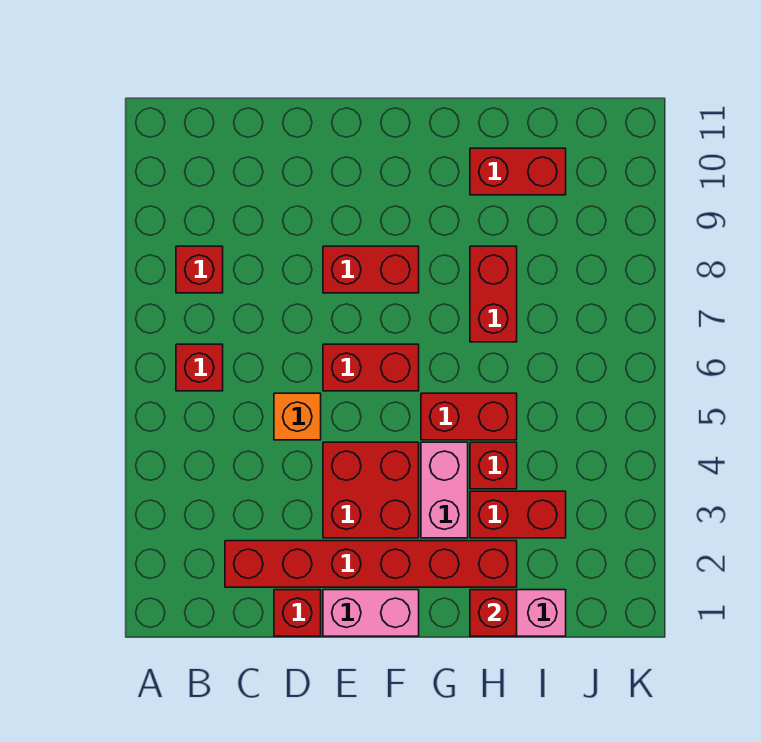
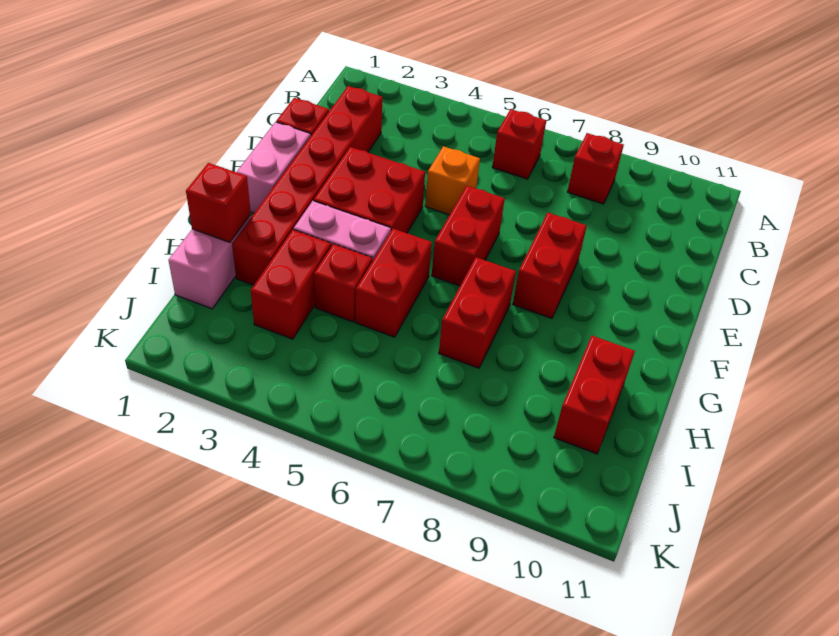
red brick H7:H8 level 1 -> red brick G7:H7 level 1

